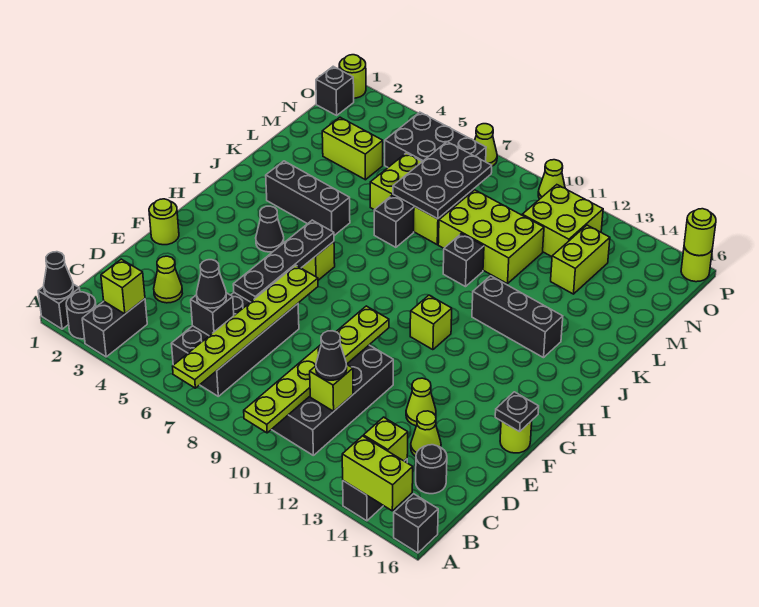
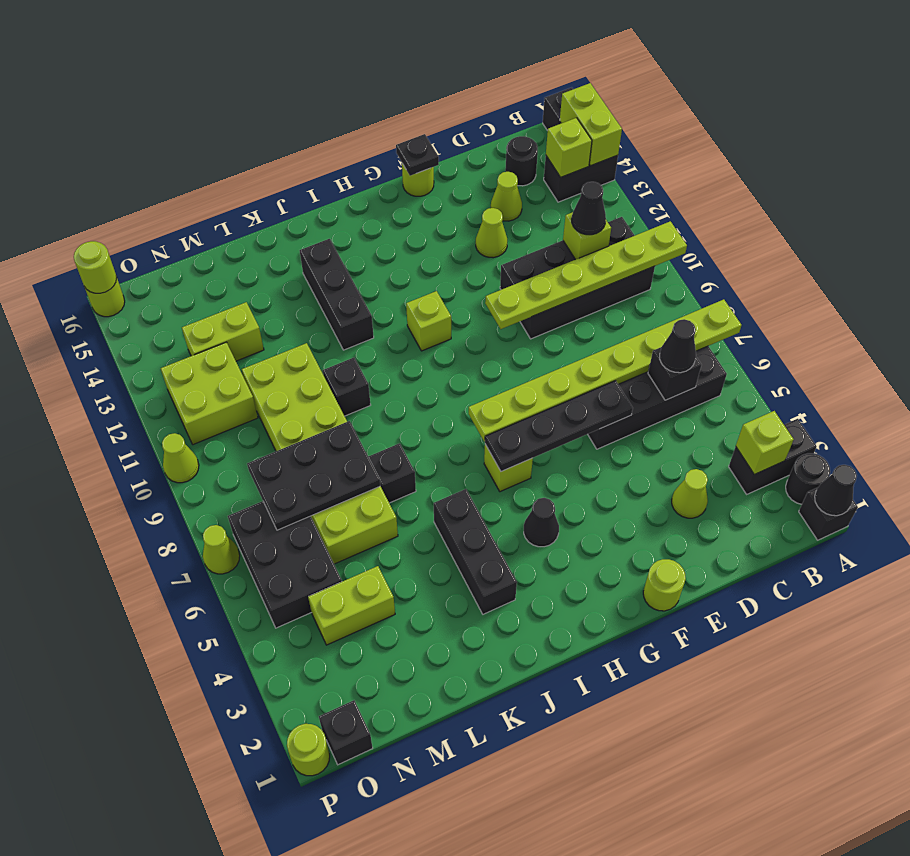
lime plate A7:F7 level 2 -> lime plate A7:H7 level 2
lime brick M3:M4 level 1 -> lime brick M4:N4 level 1

